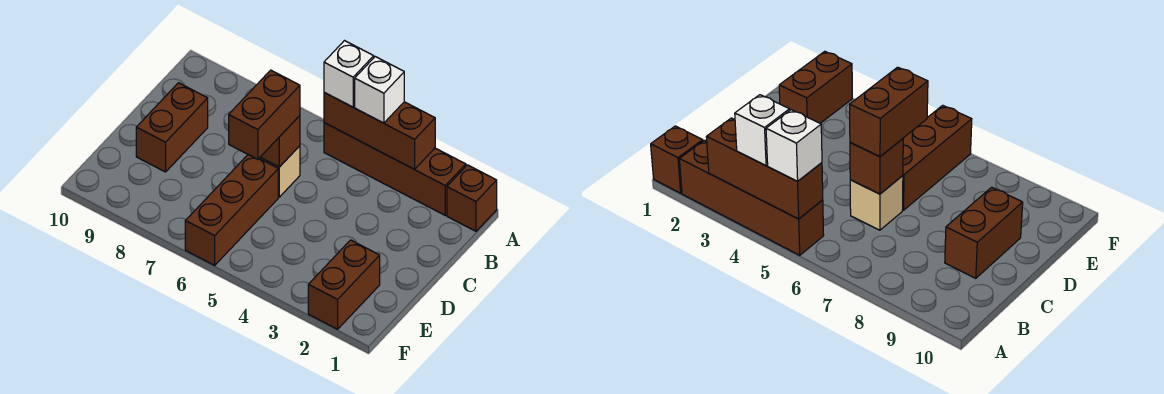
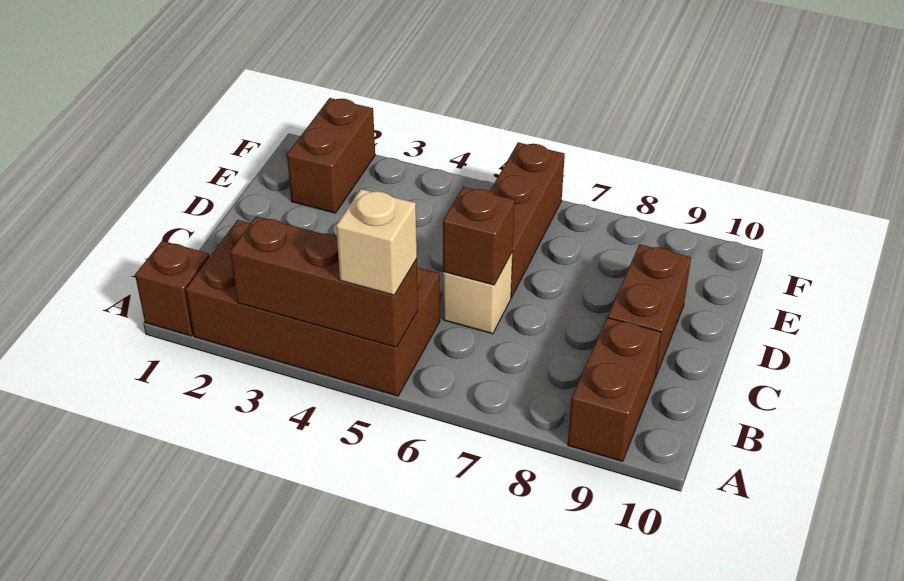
brown brick A2:A5 level 1 -> brown brick A2:B5 level 1
white brick A4 level 3 -> none
white brick A5 level 3 -> tan brick A5 level 3
brown brick C6:D6 level 3 -> brown brick A9:B9 level 1

